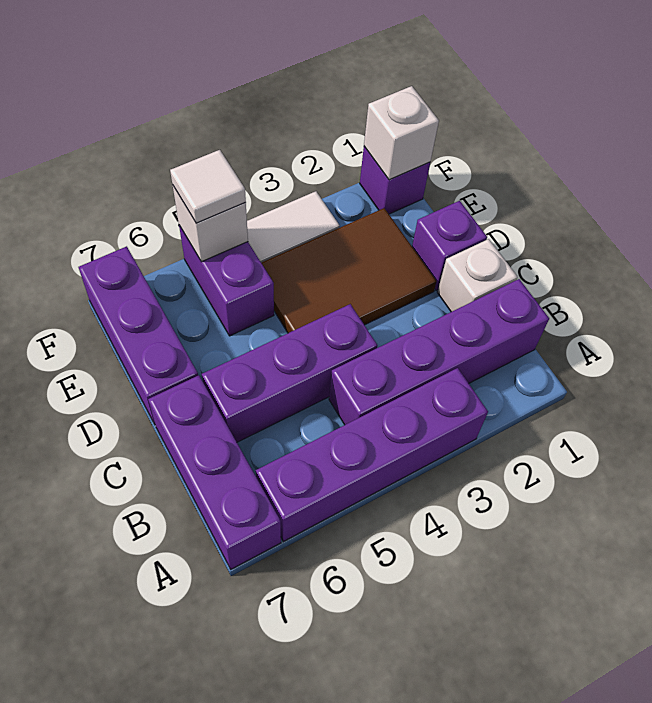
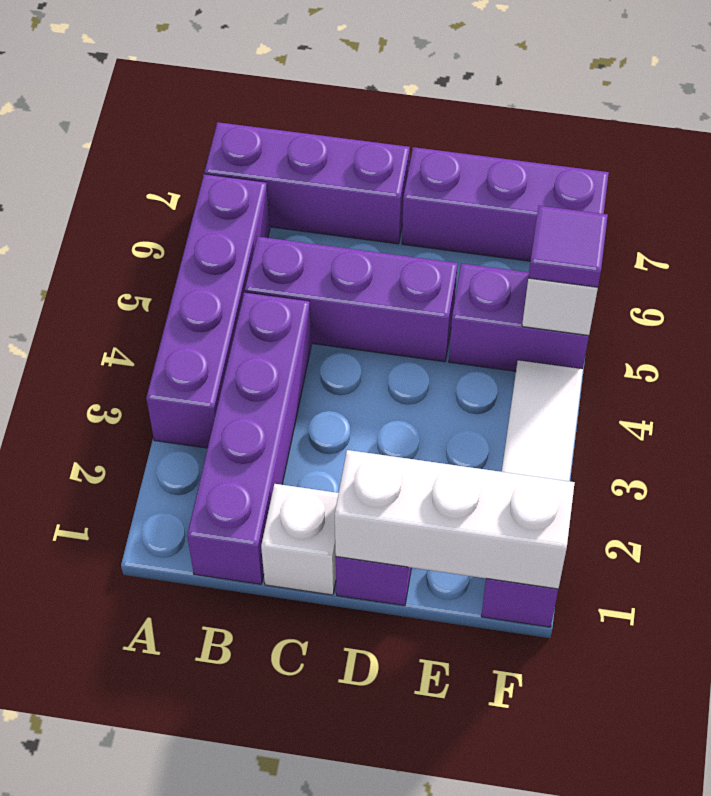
purple brick C4:C6 level 1 -> purple brick B5:D5 level 1
brown tile D2:E4 level 1 -> none
white brick F1 level 2 -> white brick D1:F1 level 2
white tile F5 level 3 -> purple tile F5 level 3

